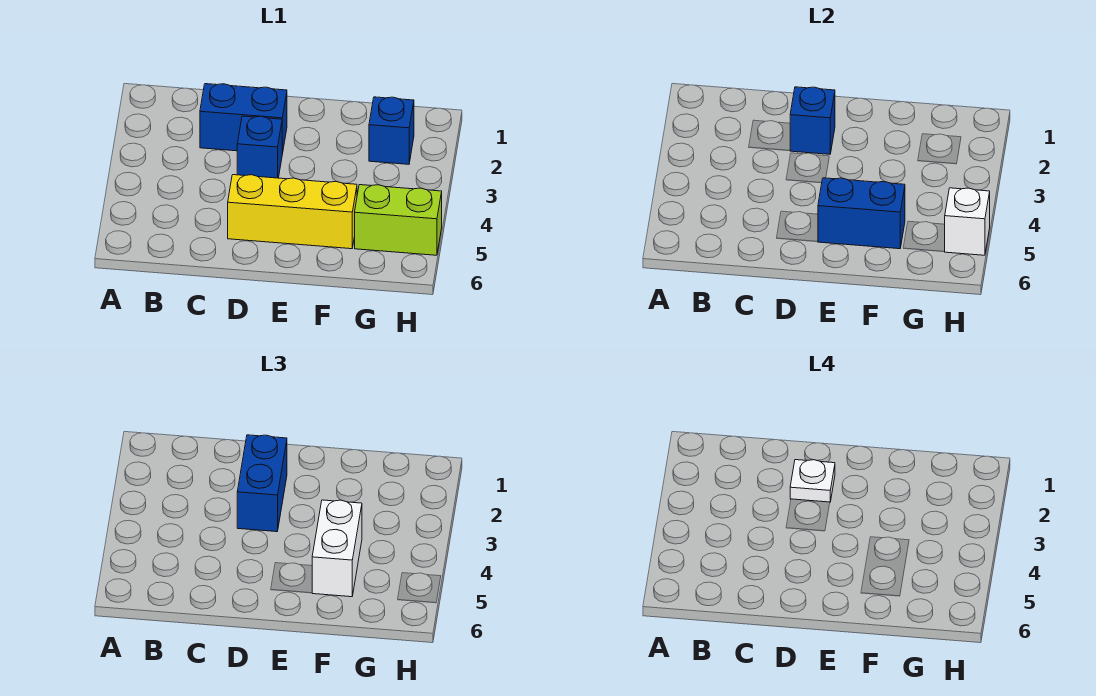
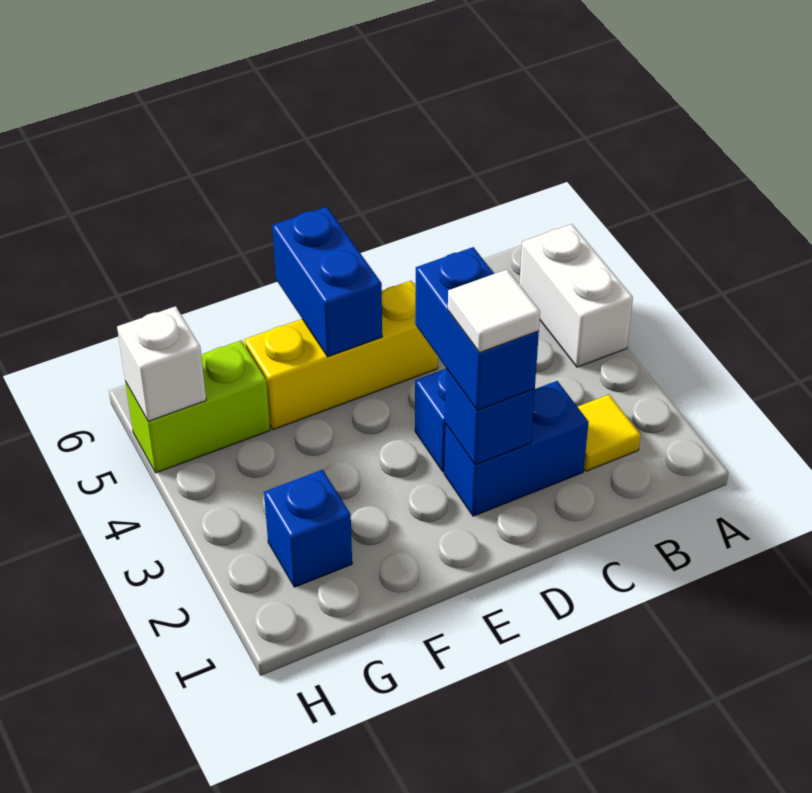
none -> yellow tile B2 level 1
white plate D2 level 4 -> white tile D2 level 4
blue brick E5:F5 level 2 -> blue brick E5:E6 level 2
white brick F4:F5 level 3 -> white brick A4:A5 level 1

